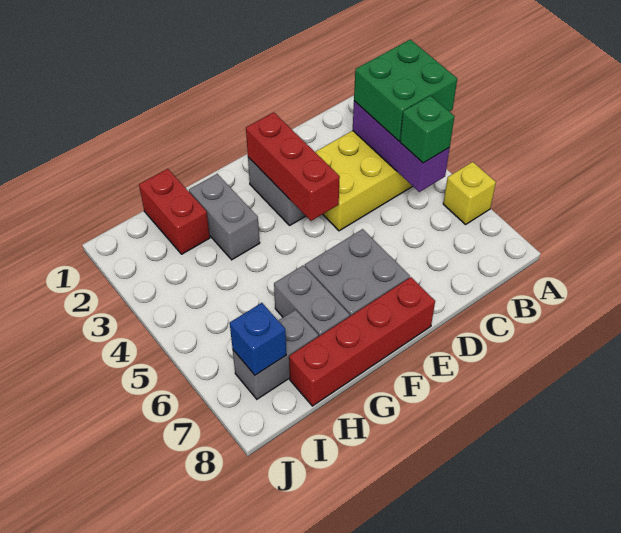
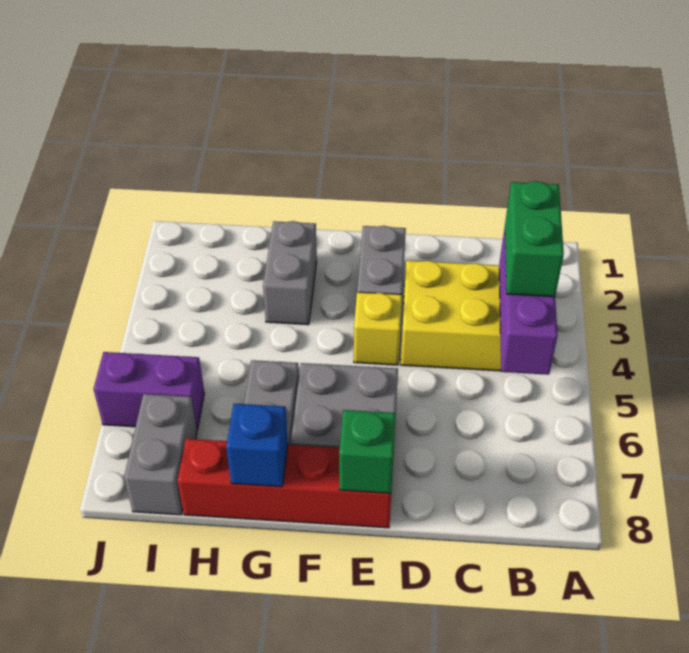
green brick A3:B4 level 3 -> green brick B3:B4 level 3
yellow brick A6 level 1 -> yellow brick E4 level 1
green brick B5 level 3 -> green brick E8 level 2
red brick E2:E4 level 2 -> none
red brick H1:H2 level 1 -> none
grey brick H7:I7 level 1 -> grey brick I7:I8 level 1
none -> purple brick I6:J6 level 1
blue brick I7 level 2 -> blue brick G8 level 2

